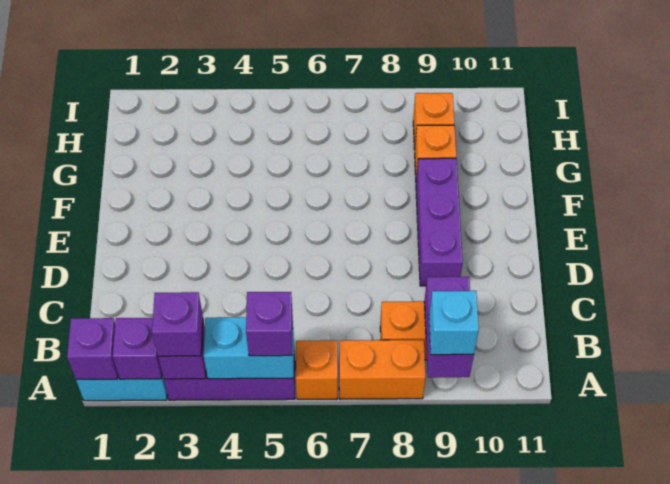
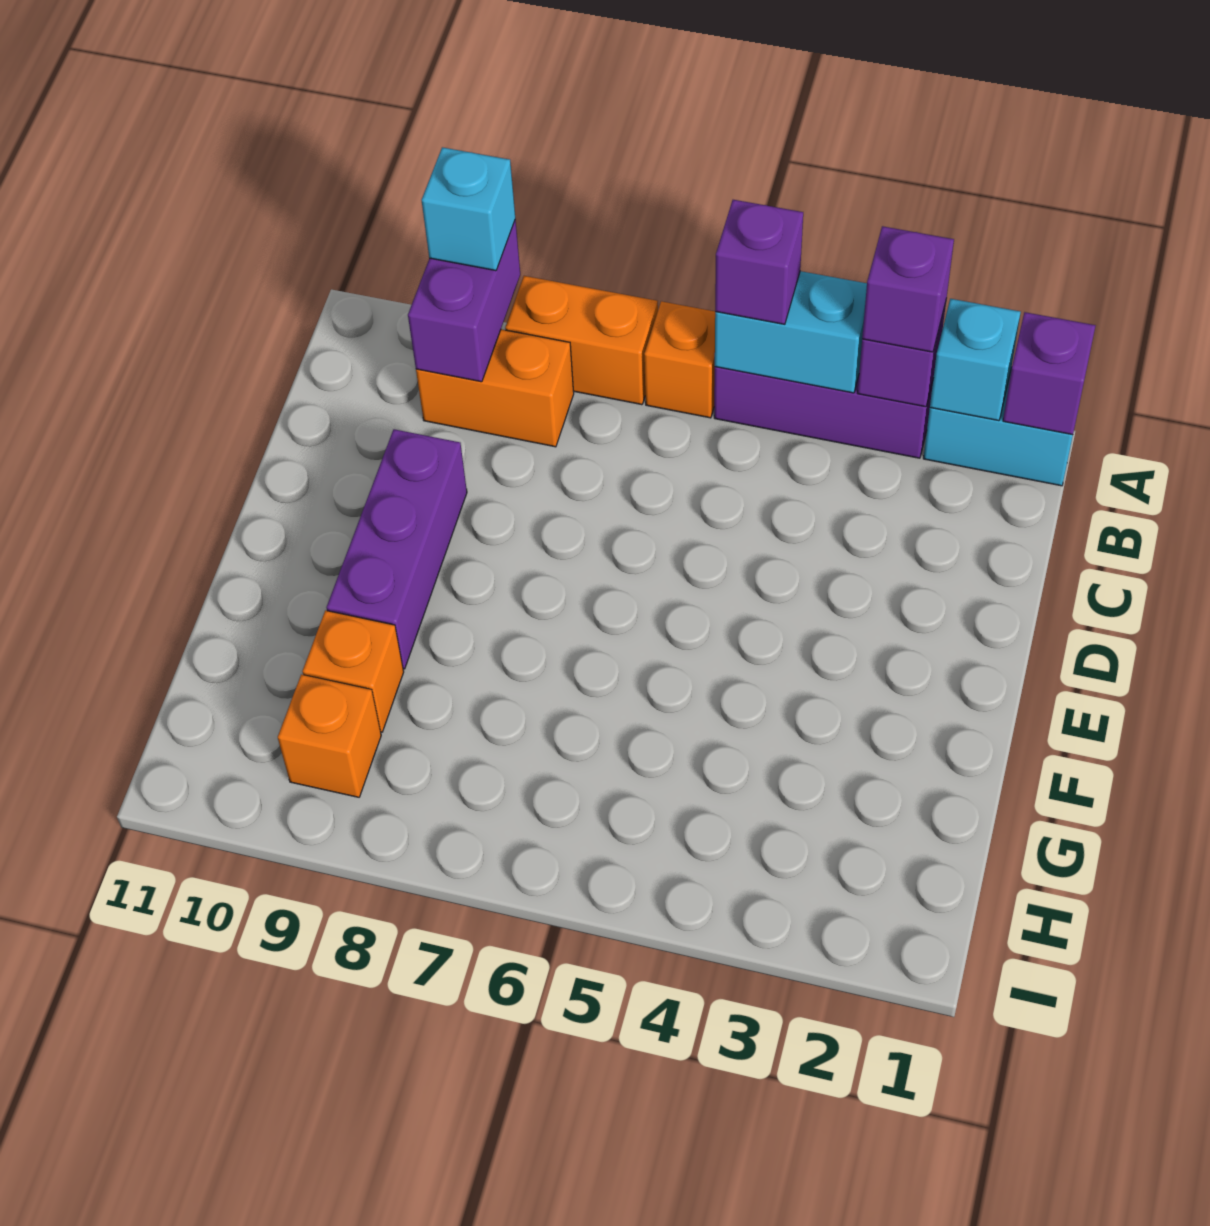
purple brick A2 level 2 -> cyan brick A2 level 2

